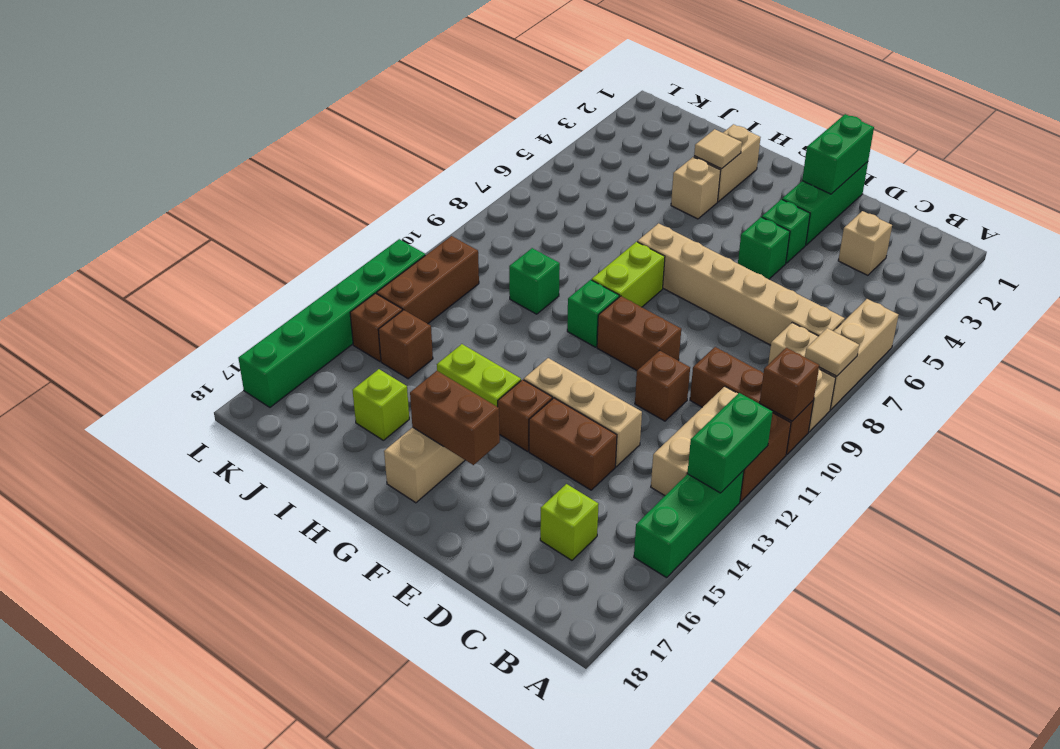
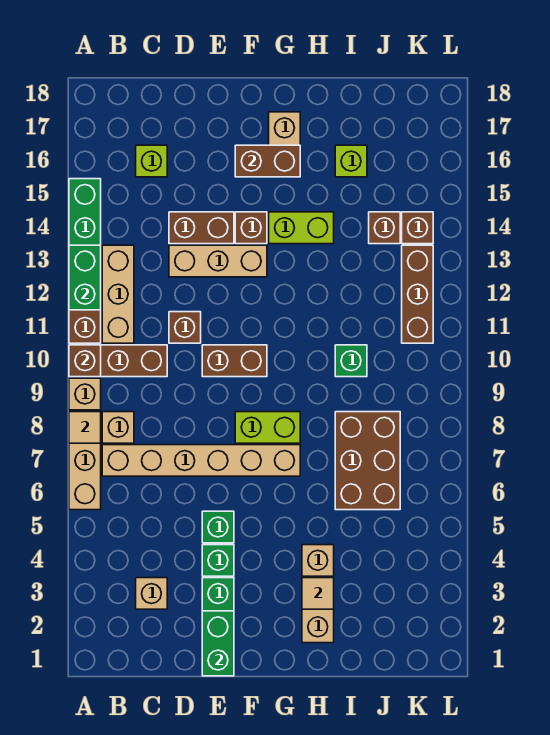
lime brick G8:G9 level 1 -> lime brick F8:G8 level 1
green brick G10 level 1 -> none
none -> brown brick I6:J8 level 1
green brick L12:L17 level 1 -> none

